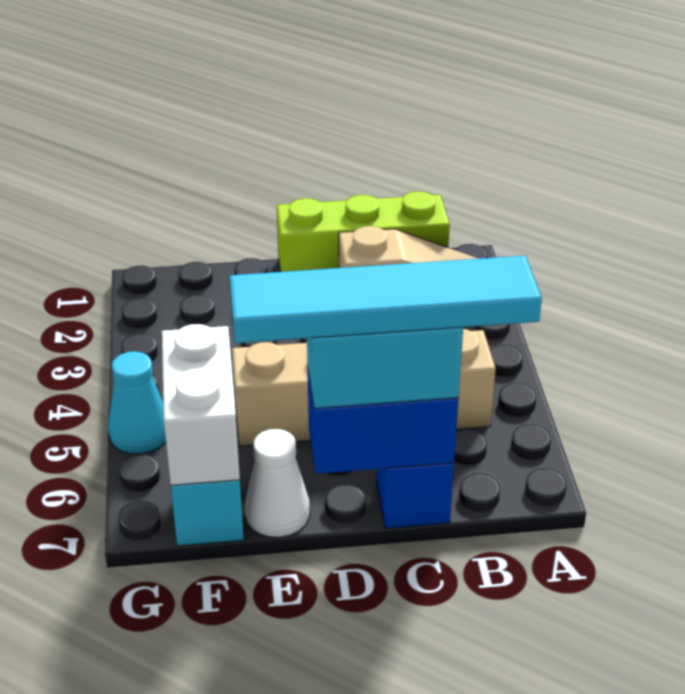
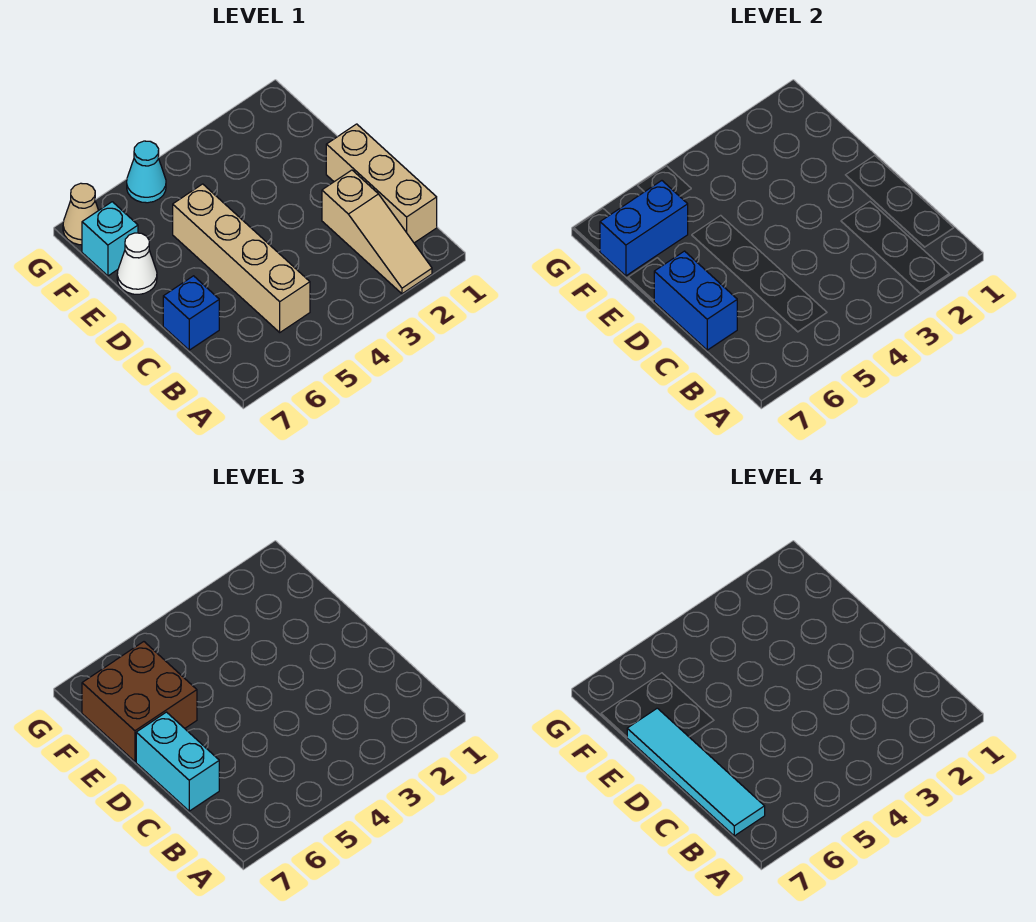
lime brick B1:D1 level 1 -> tan brick B1:D1 level 1
none -> brown brick E6:F7 level 3
white brick F6:F7 level 2 -> blue brick F6:F7 level 2
none -> tan cone G7 level 1

